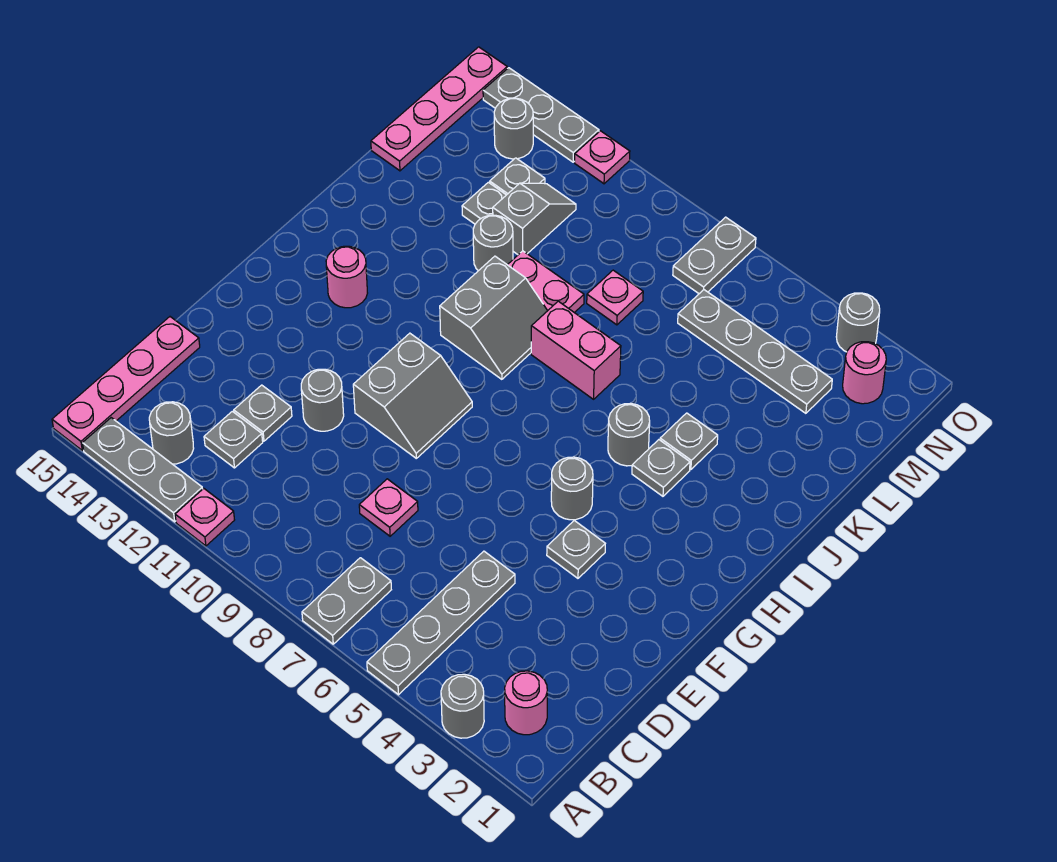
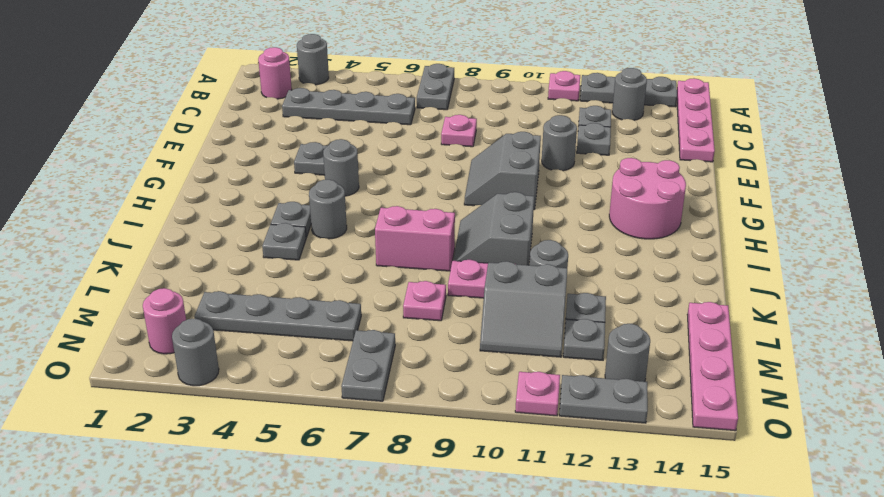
grey plate A5:D5 level 1 -> grey plate C3:C6 level 1
pink round brick H13 level 1 -> pink round brick G13:H14 level 1
grey slope L11:M11 level 1 top L -> grey slope L10:M11 level 1 top L
grey plate O12:O14 level 1 -> grey plate O12:O13 level 1

